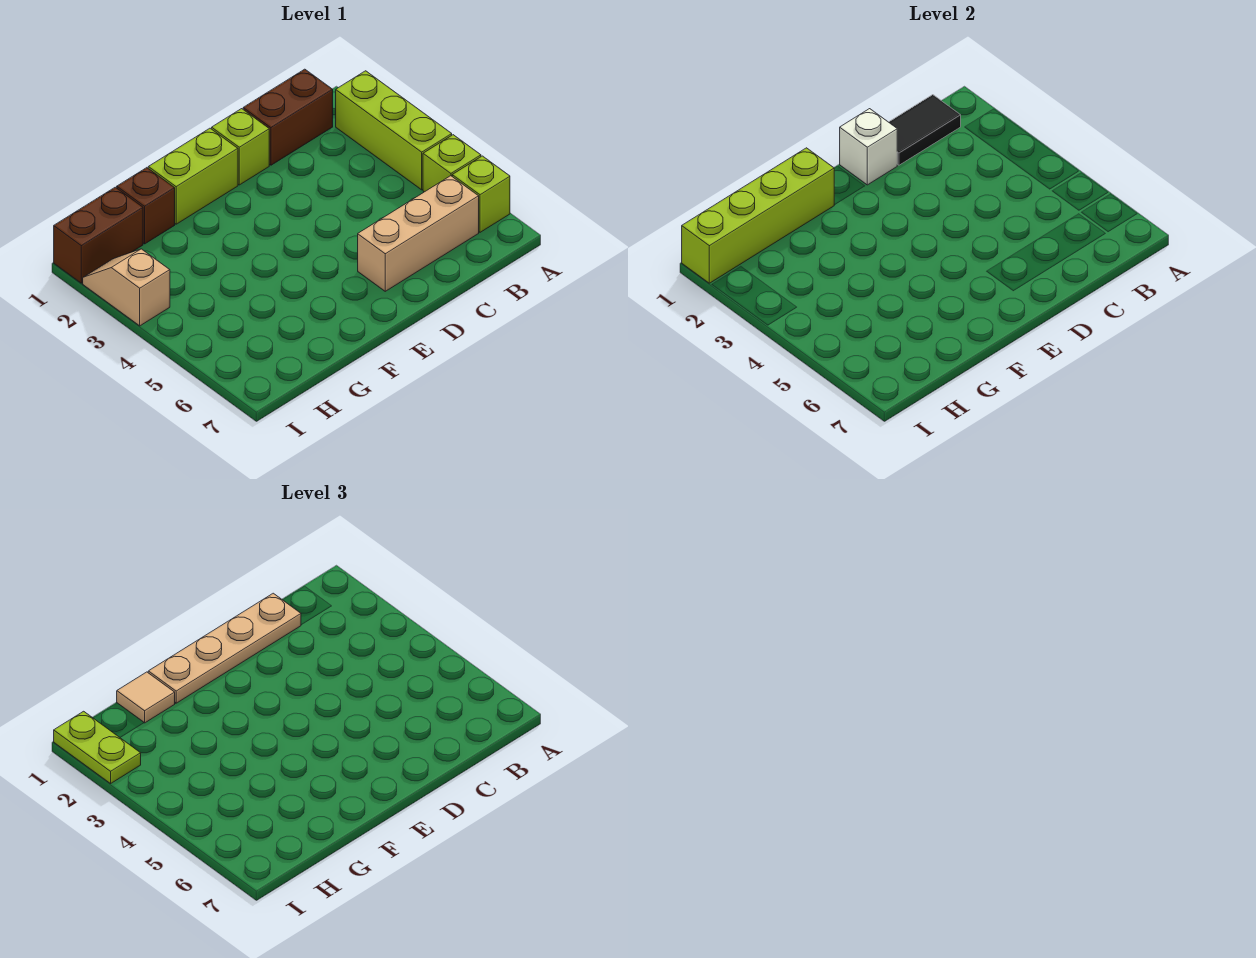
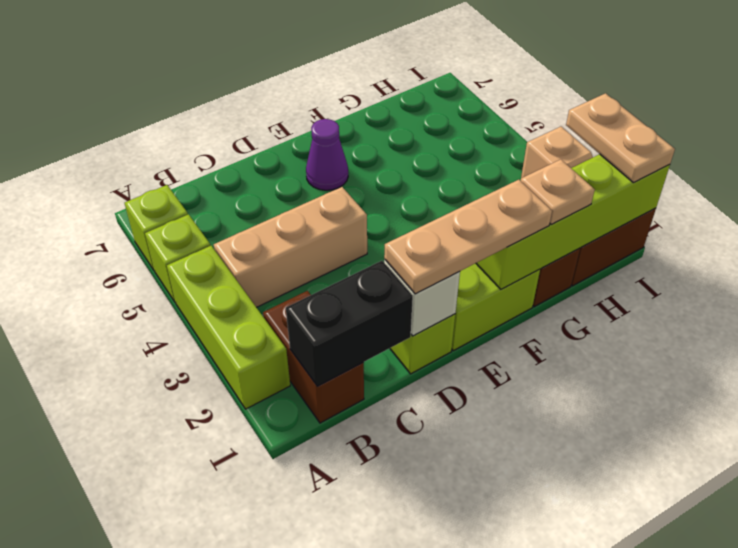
brown brick B1:C1 level 1 -> brown brick B1:B2 level 1
black tile B1:C1 level 2 -> black brick B1:C1 level 2
tan brick B6:D6 level 1 -> tan brick B4:D4 level 1
tan plate C1:F1 level 3 -> tan plate D1:F1 level 3
none -> purple cone E6 level 1
tan tile G1 level 3 -> tan plate G1 level 3
lime plate I1:I2 level 3 -> tan plate I1:I2 level 3

